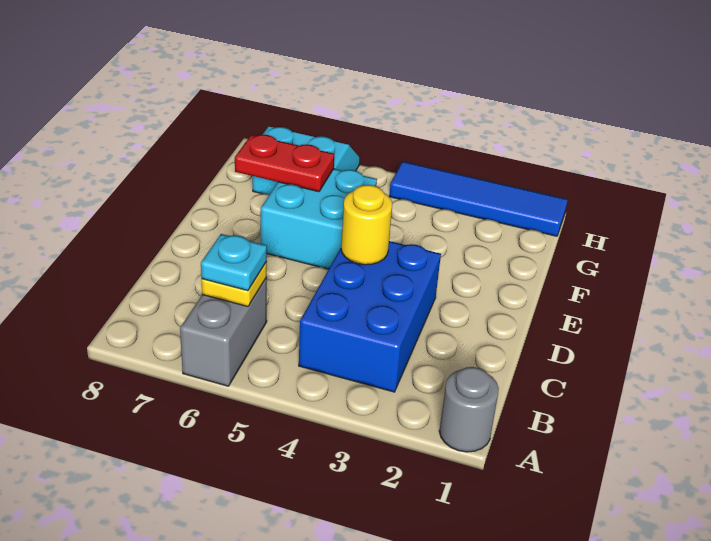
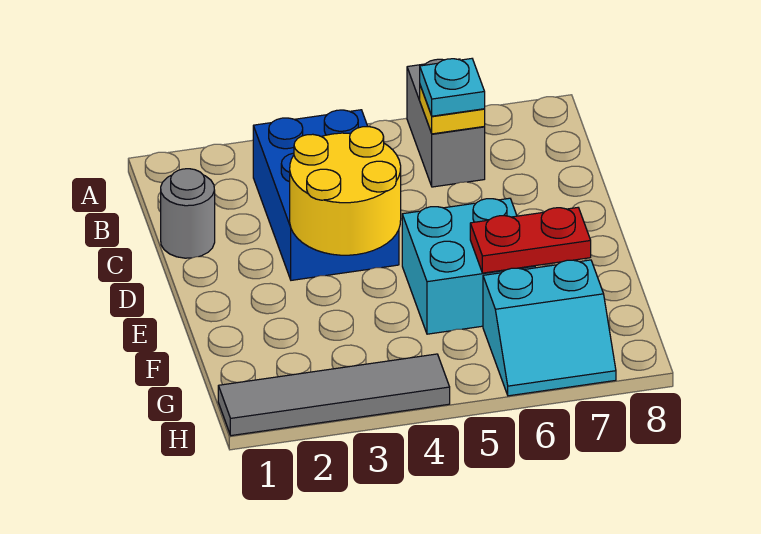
grey round brick A1 level 1 -> grey round brick C1 level 1
yellow round brick D4 level 2 -> yellow round brick D3:E4 level 2
blue tile H1:H4 level 1 -> grey tile H1:H4 level 1

